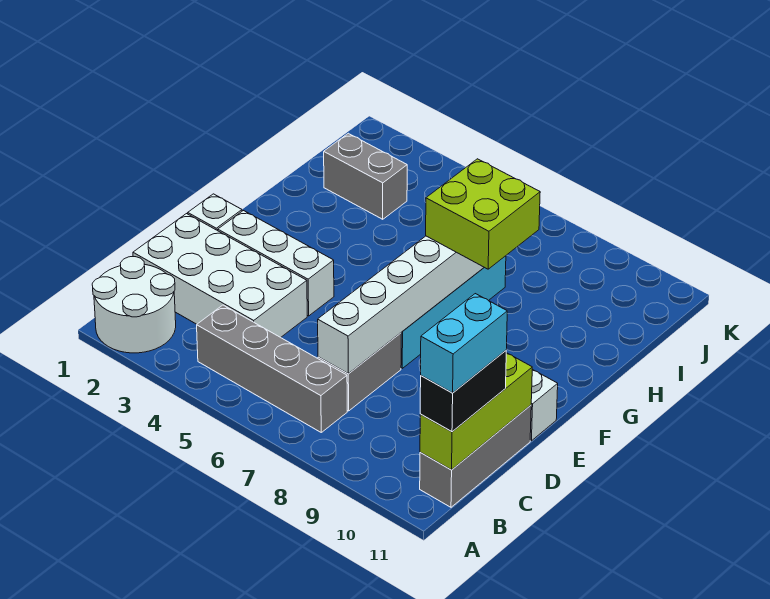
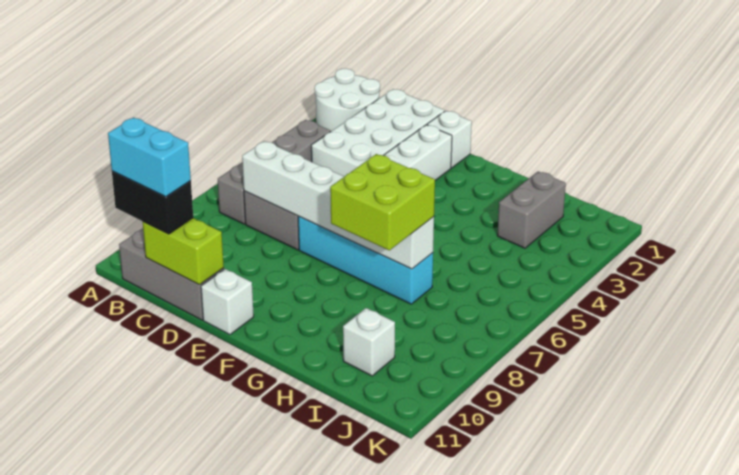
lime brick B11:D11 level 2 -> lime brick C11:D11 level 2
none -> white brick I10 level 1

